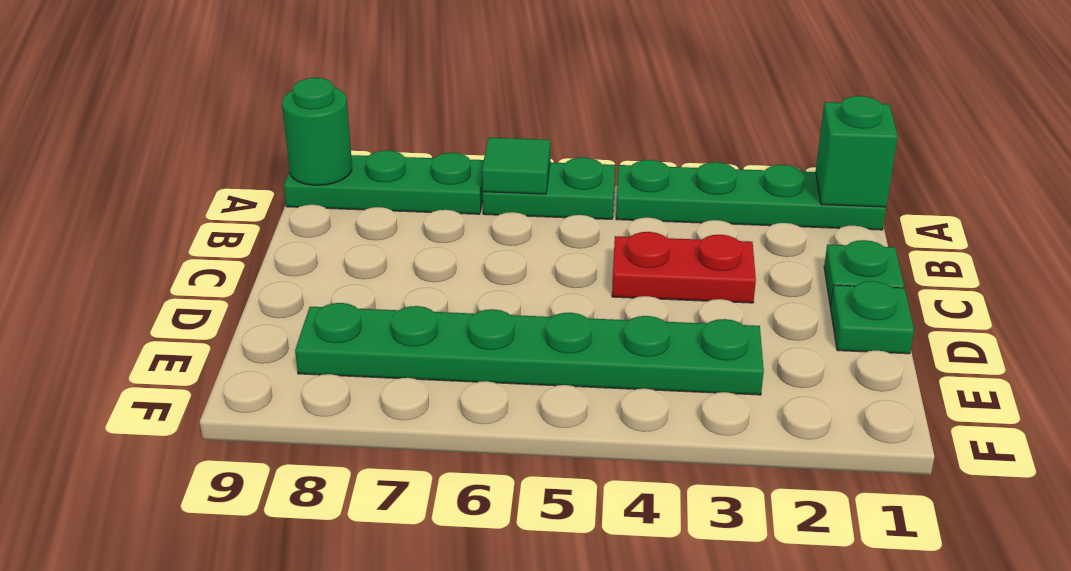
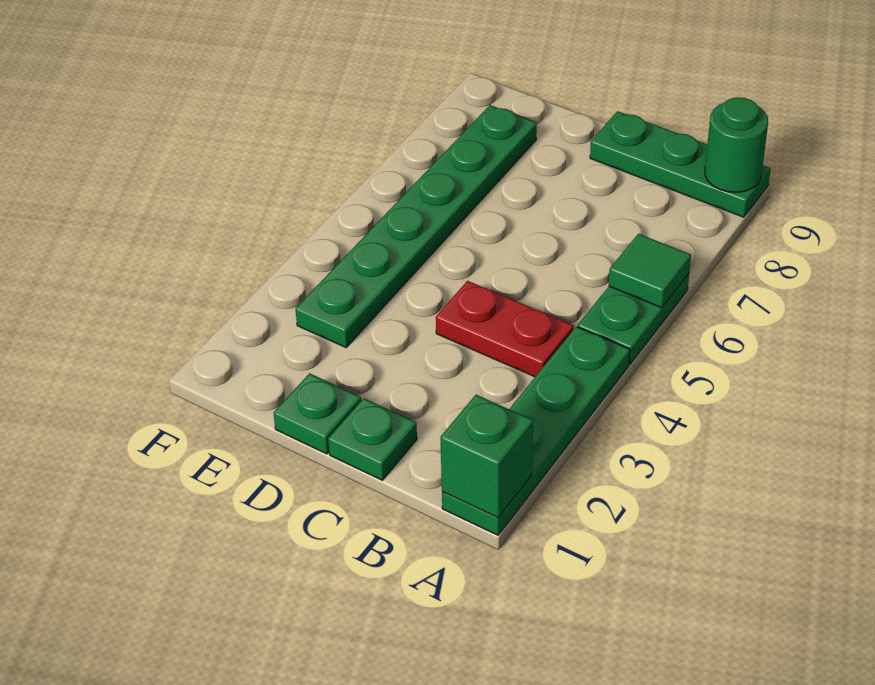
green plate A7:A9 level 1 -> green plate A9:C9 level 1
red plate C3:C4 level 1 -> red plate B4:C4 level 1

